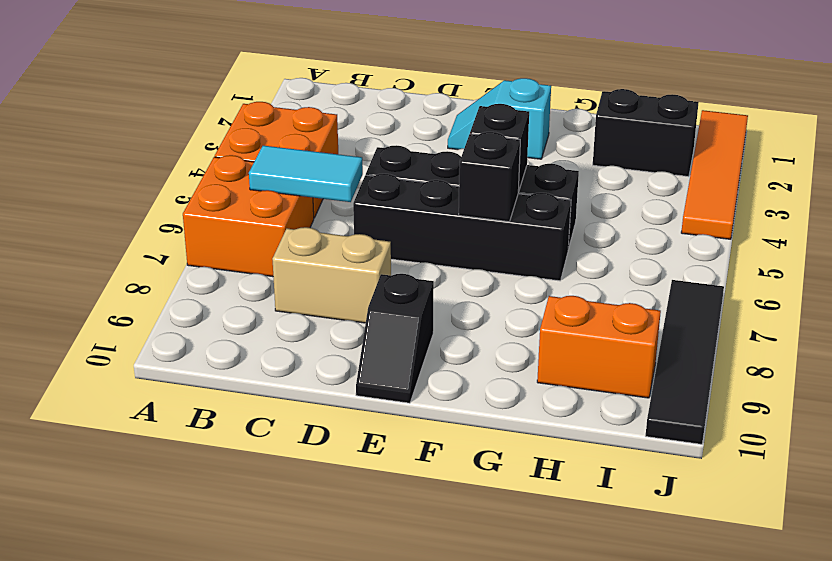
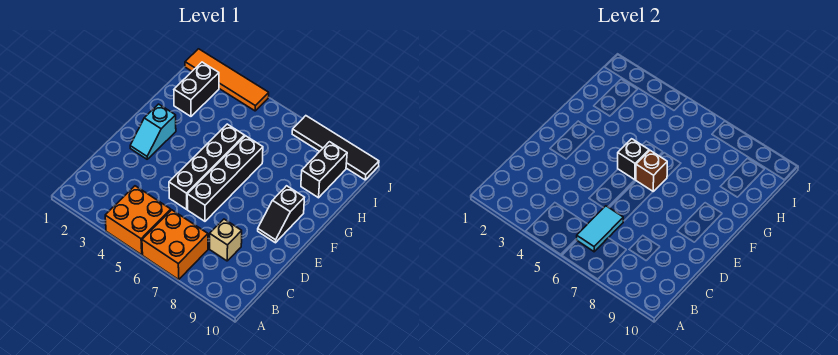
tan brick C8:D8 level 1 -> tan brick C8 level 1
black slope E9:E10 level 1 top 9 -> black slope E9:F9 level 1 top F
black brick F6 level 2 -> brown brick F6 level 2
orange brick H9:I9 level 1 -> black brick H9:I9 level 1

